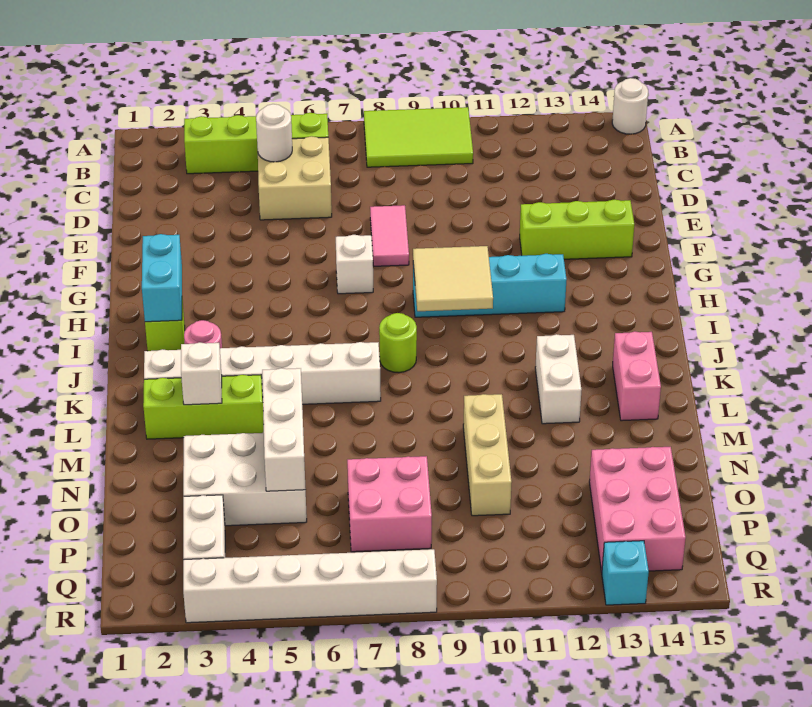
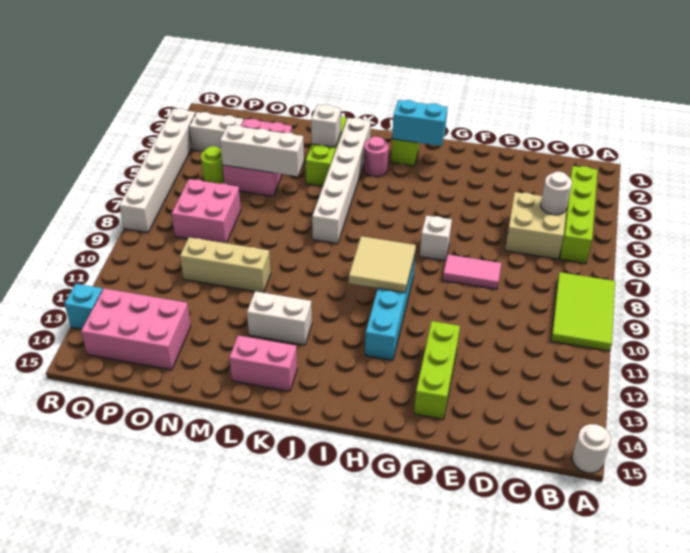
lime round brick J8 level 1 -> lime round brick P5 level 1
white brick N3:O5 level 1 -> pink brick N3:O5 level 1

